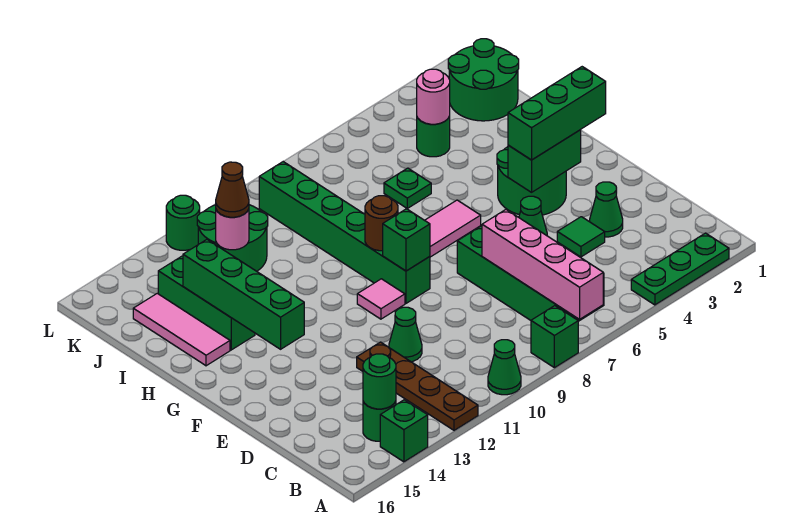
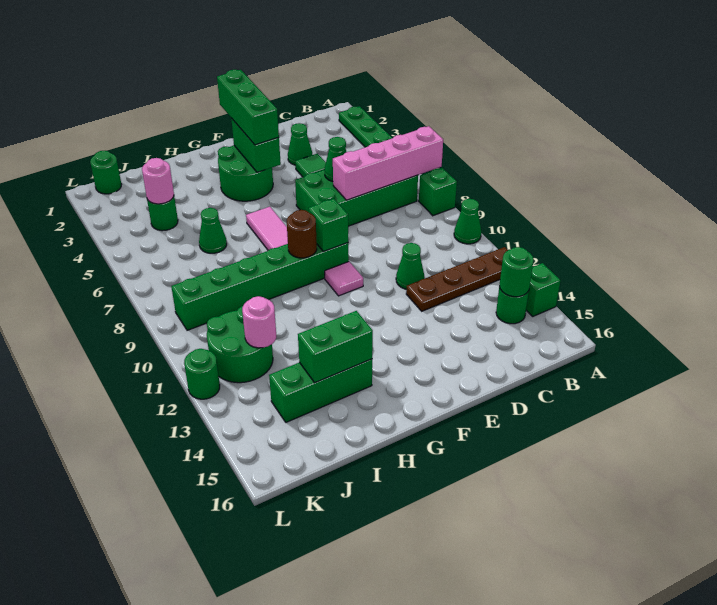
green brick F14:I14 level 2 -> green brick H14:I14 level 2
pink tile H15:J15 level 1 -> none
green plate I6 level 1 -> green cone I6 level 1
green round brick J1:K2 level 1 -> green round brick K1 level 1
brown cone J12 level 3 -> none

